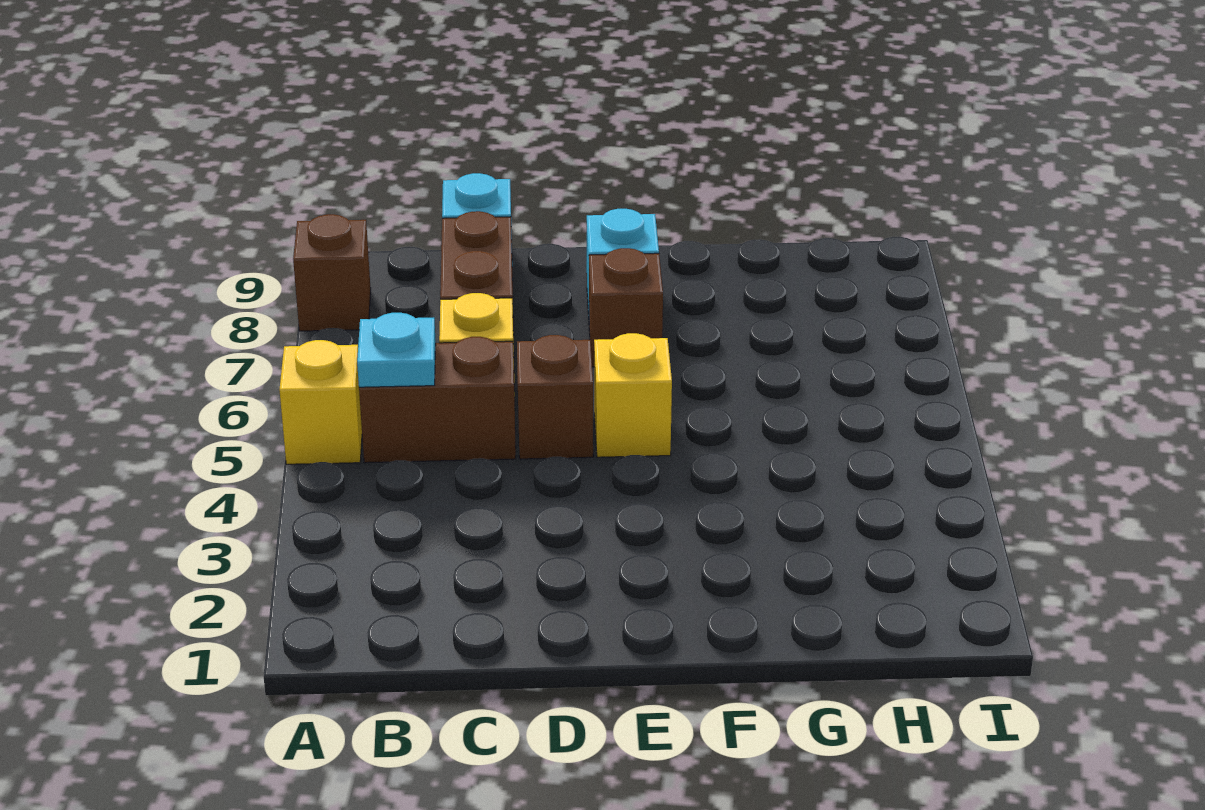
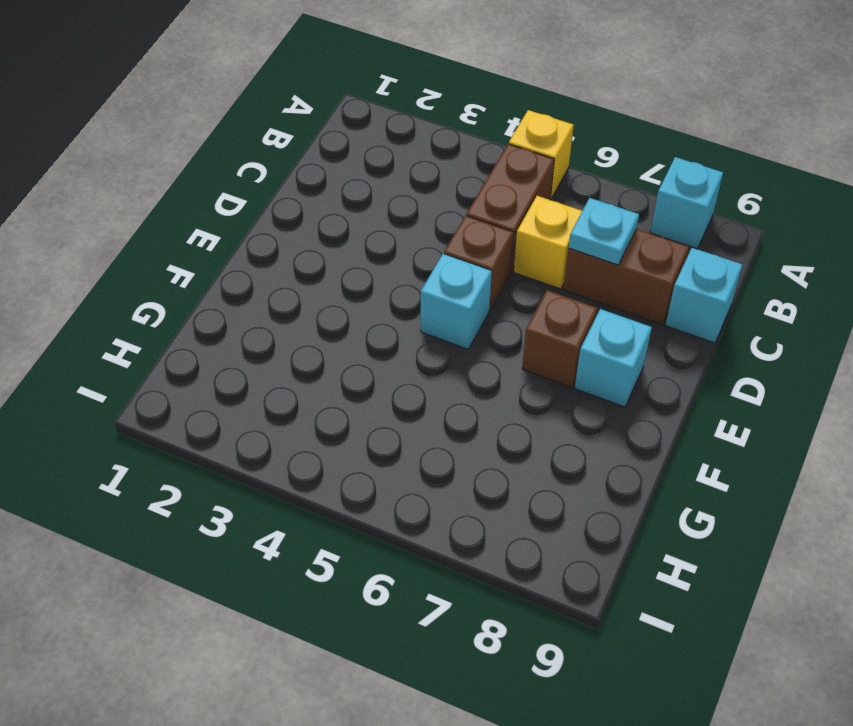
brown brick A8 level 1 -> cyan brick A8 level 1
cyan plate B5 level 2 -> cyan plate C7 level 2
yellow brick E5 level 1 -> cyan brick E5 level 1

